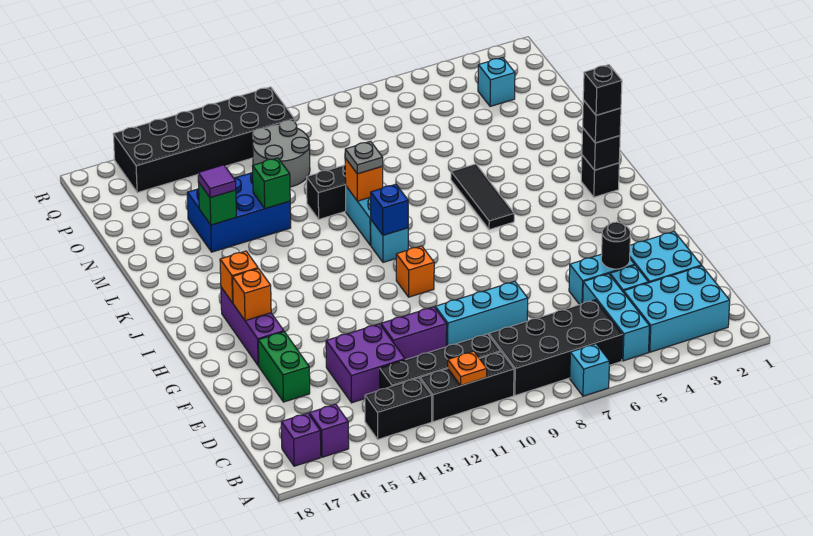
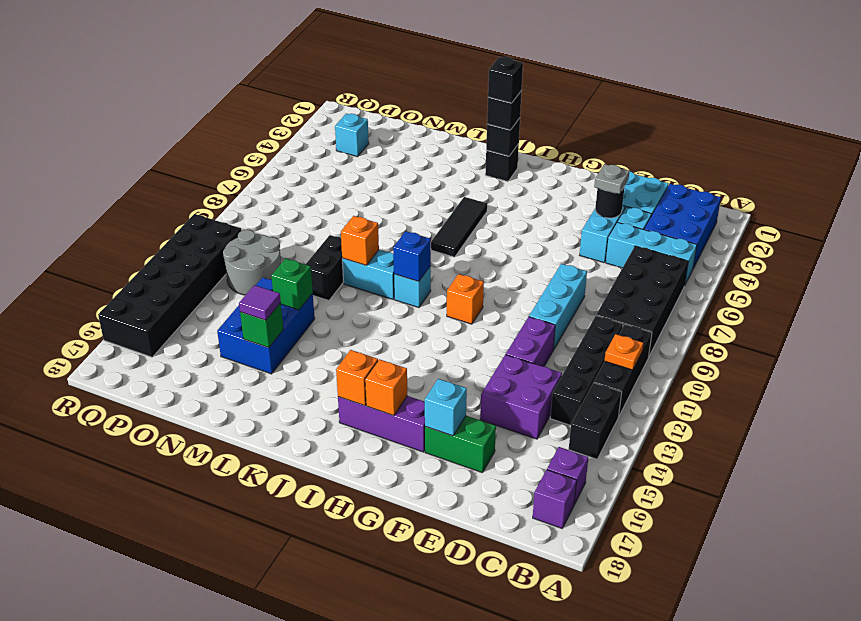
cyan brick A7 level 1 -> cyan brick F16 level 2
cyan brick B2:C4 level 1 -> blue brick B2:C4 level 1
black tile J6:L6 level 1 -> black tile J5:J7 level 1
grey plate L10 level 3 -> grey plate E4 level 3

